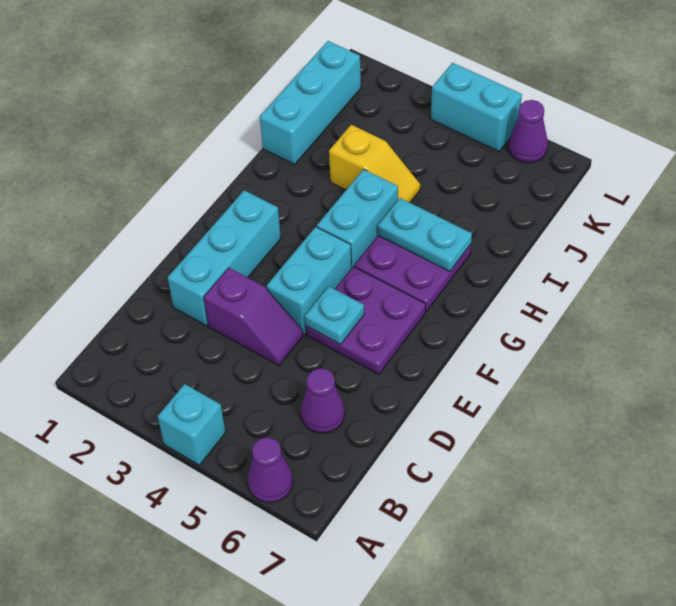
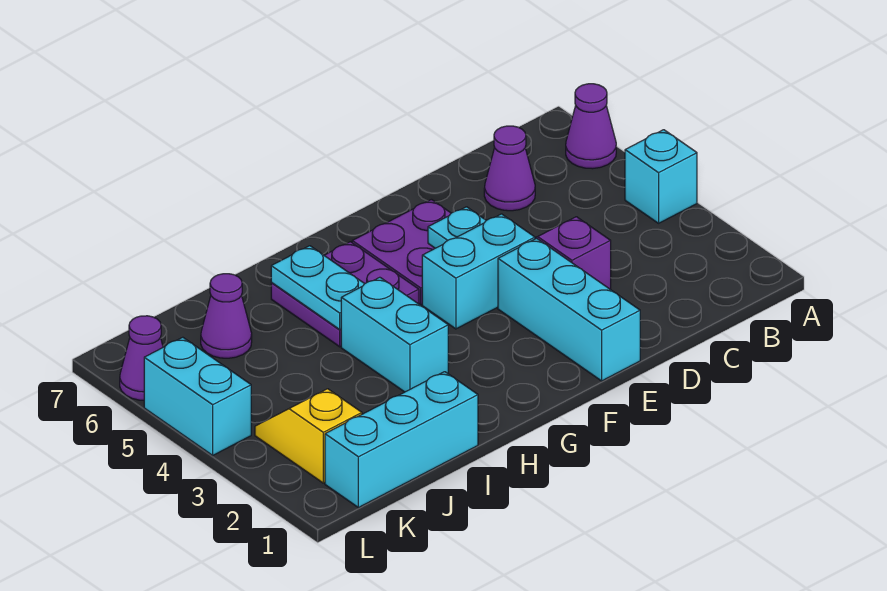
cyan brick D2:F2 level 1 -> cyan brick E1:E3 level 1
cyan brick G4:H4 level 1 -> cyan brick H3:H4 level 1
yellow slope I3:I4 level 1 top 3 -> yellow slope K2:K3 level 1 top 2
none -> purple cone J6 level 1

